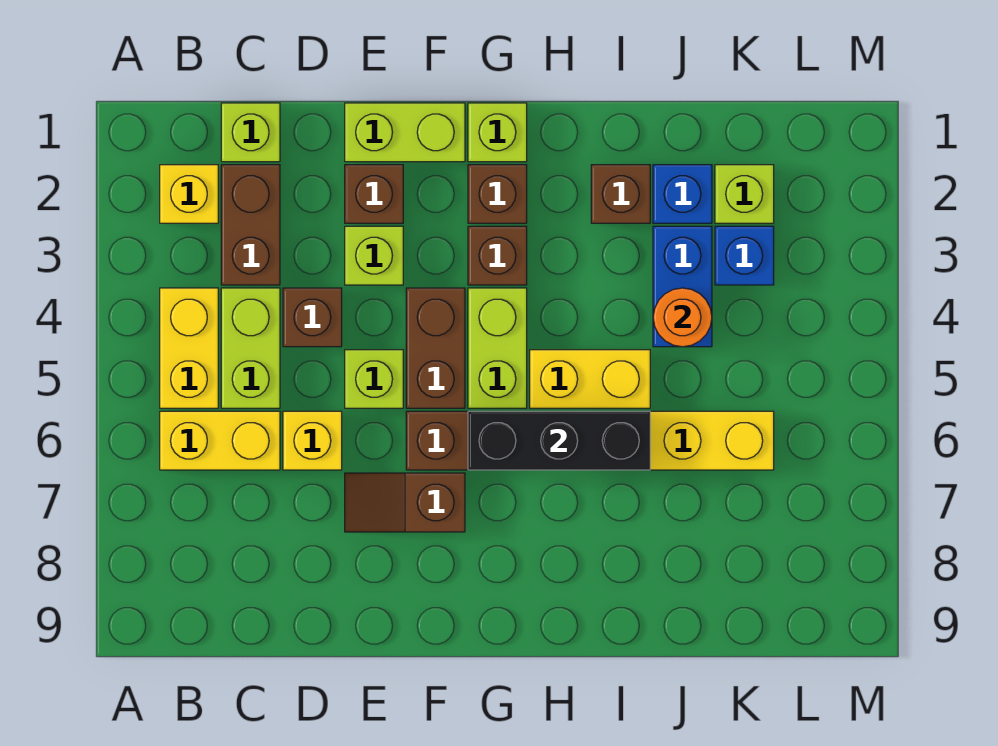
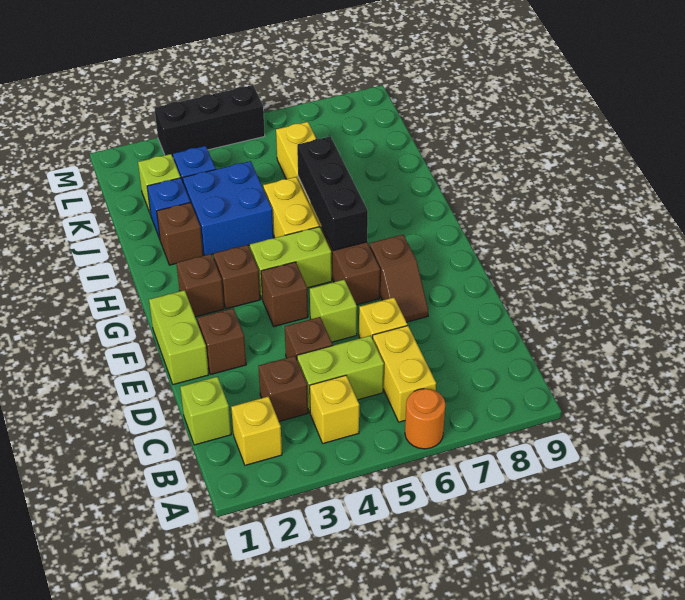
yellow brick B4:B5 level 1 -> yellow brick B4 level 1
brown brick C2:C3 level 1 -> brown brick C3 level 1
lime brick E3 level 1 -> none
brown brick F4:F5 level 1 -> brown brick F4 level 1
lime brick G1 level 1 -> none
blue brick J3:J4 level 1 -> blue brick I3:J4 level 1
orange round brick J4 level 2 -> orange round brick A6 level 1
none -> black brick M3:M5 level 1

